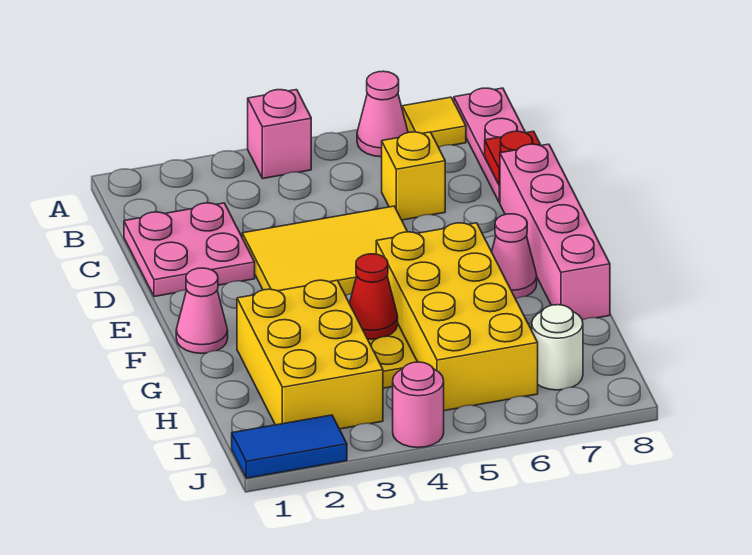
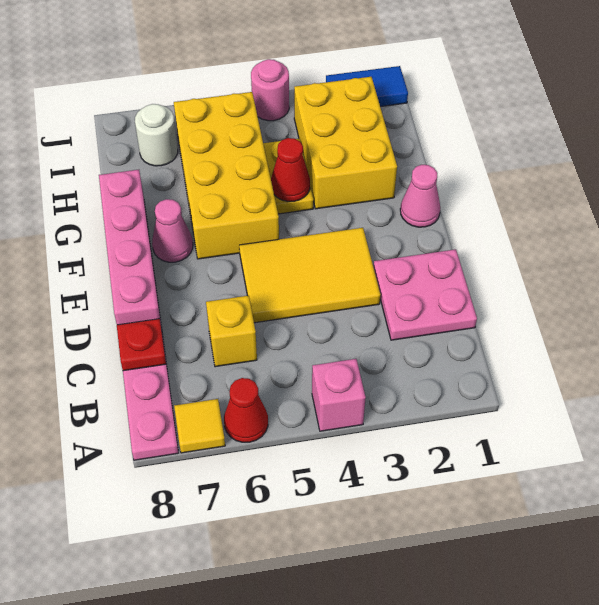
pink cone A6 level 1 -> red cone A6 level 1

